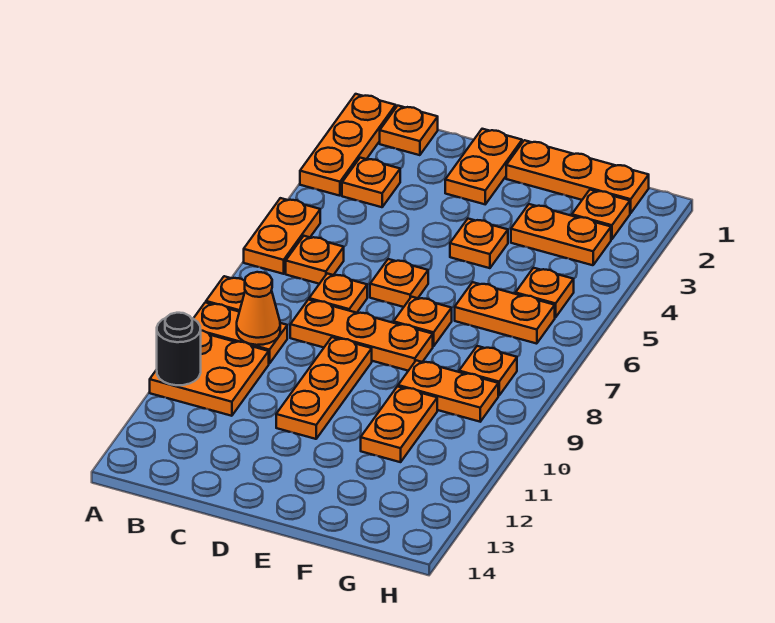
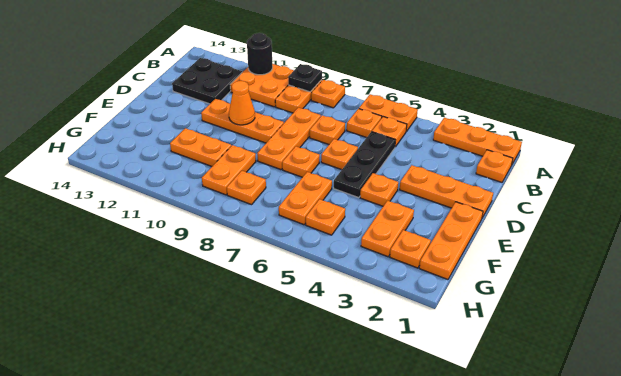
none -> black plate A9 level 2
orange plate B3 level 1 -> orange plate B5 level 1
orange cone B9 level 2 -> orange cone D10 level 2
none -> black plate B12:C13 level 1
none -> black plate C5:E5 level 1
orange plate D1:D2 level 1 -> orange plate D1:D3 level 1

